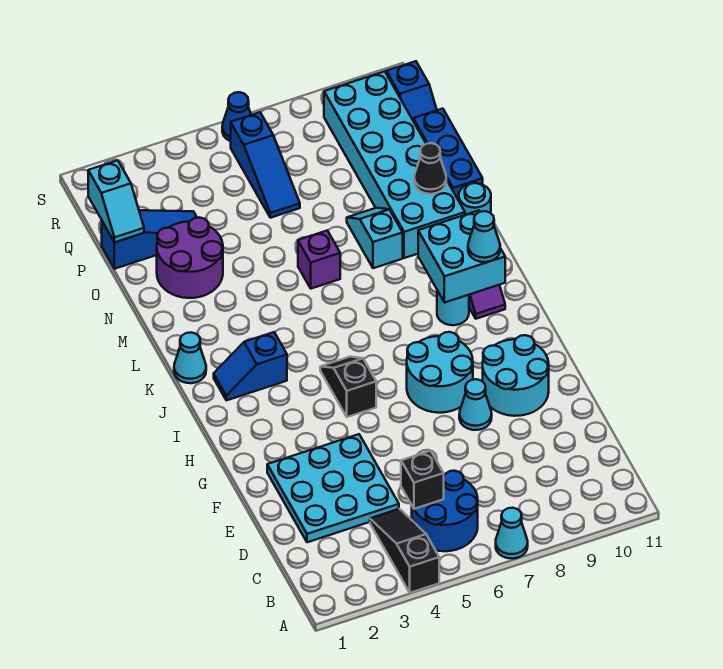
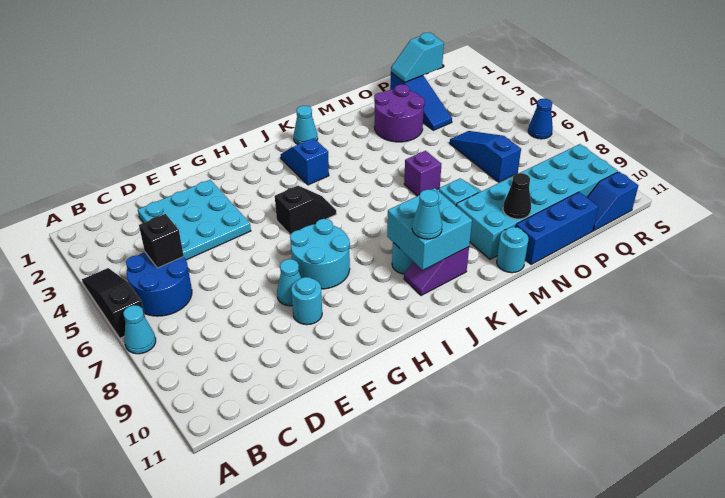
black slope A4:C4 level 1 top A -> black slope A4:A6 level 1 top 6
cyan round brick F9:G10 level 1 -> cyan round brick F9 level 1
blue slope P6:R6 level 1 top R -> blue slope P5:P7 level 1 top 7

